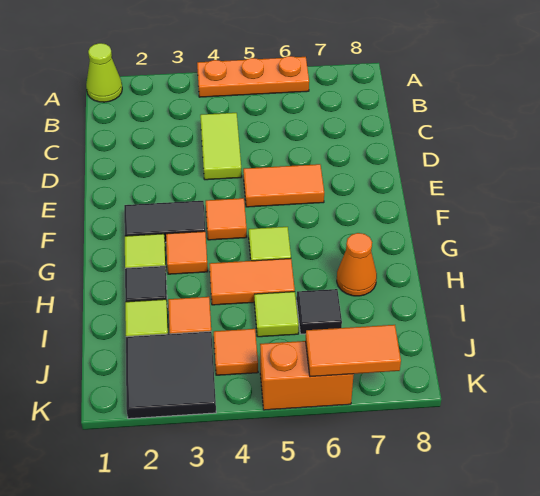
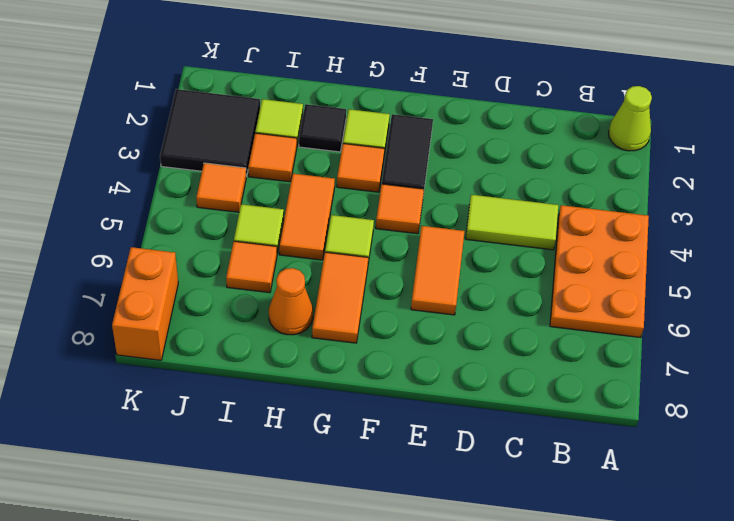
orange plate A4:A6 level 1 -> orange plate A4:B6 level 1
black tile I6 level 1 -> orange tile I6 level 1
orange brick K5:K6 level 1 -> orange brick K7:K8 level 1
orange tile K6:K7 level 2 -> orange tile G6:G7 level 1

